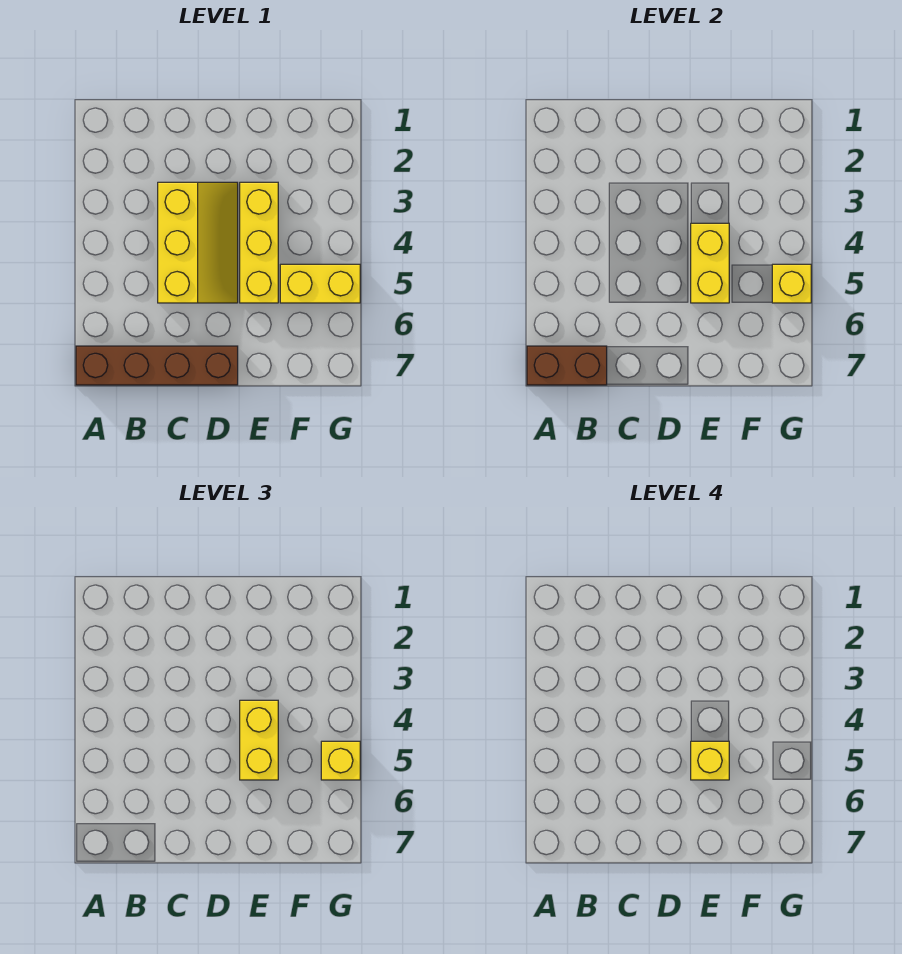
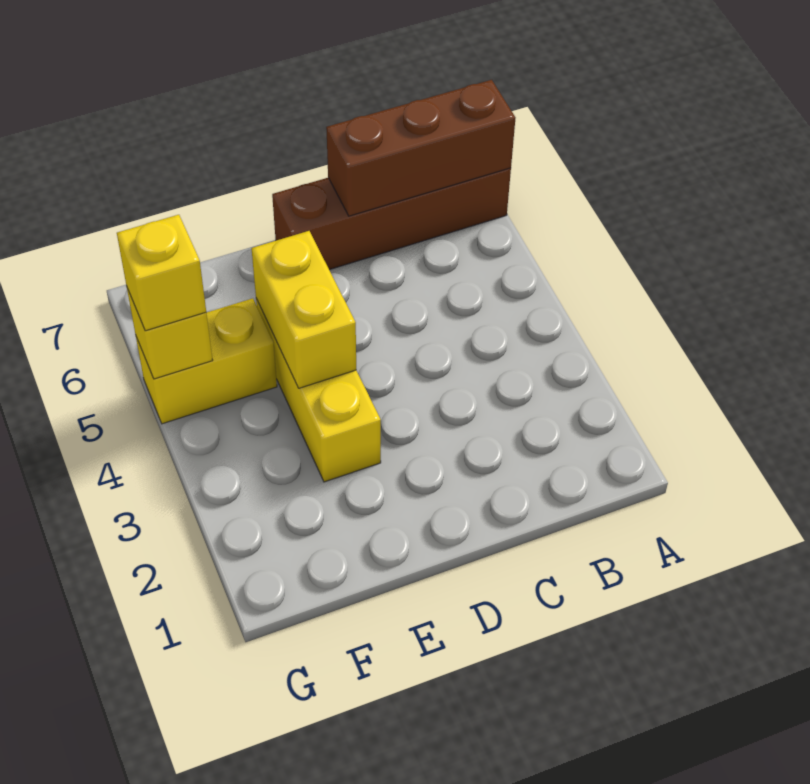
brown brick A7:B7 level 2 -> brown brick A7:C7 level 2
yellow slope C3:D5 level 1 top C -> none
yellow brick E4:E5 level 3 -> none
yellow brick E5 level 4 -> none

